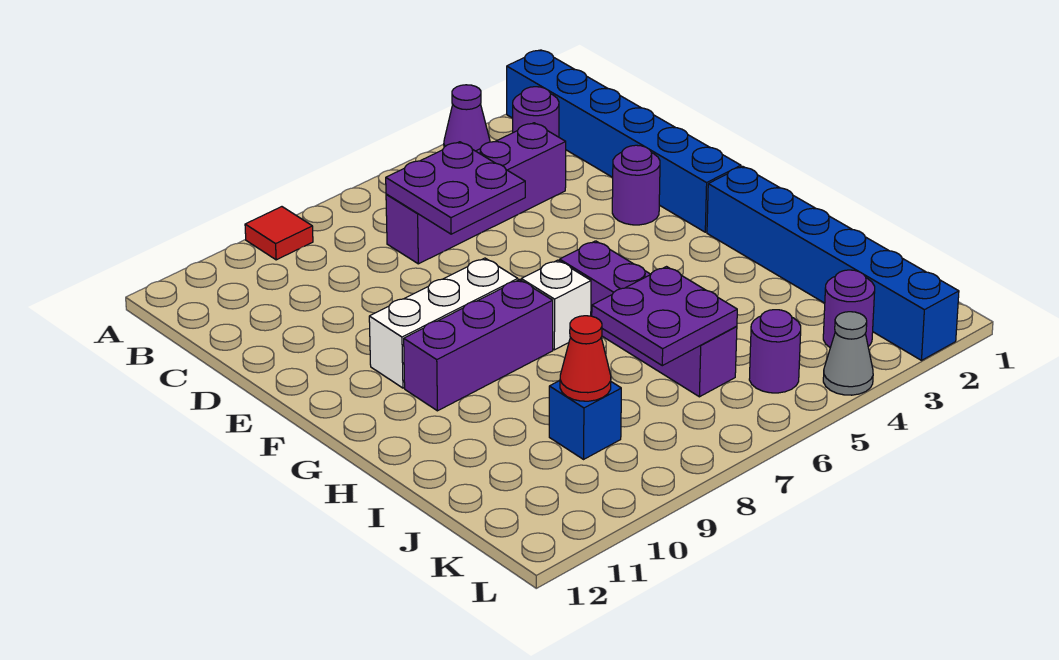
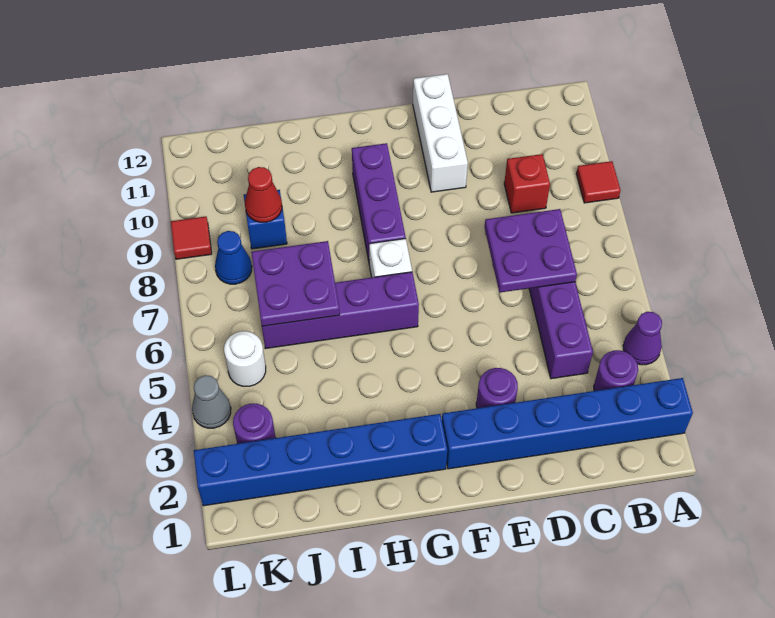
none -> red brick C9 level 1
white brick F8:F10 level 1 -> white brick E10:E12 level 1
purple round brick K5 level 1 -> white round brick K5 level 1
none -> blue cone K8 level 1
none -> red tile L9 level 1

